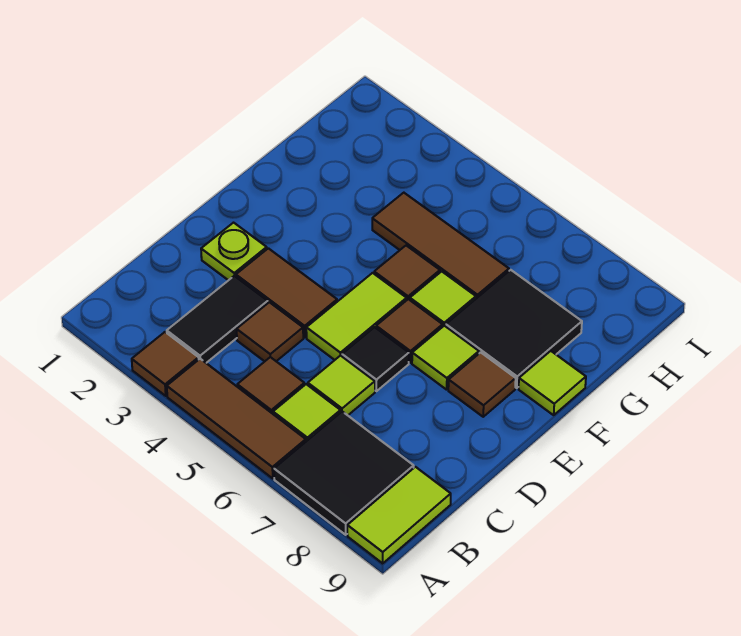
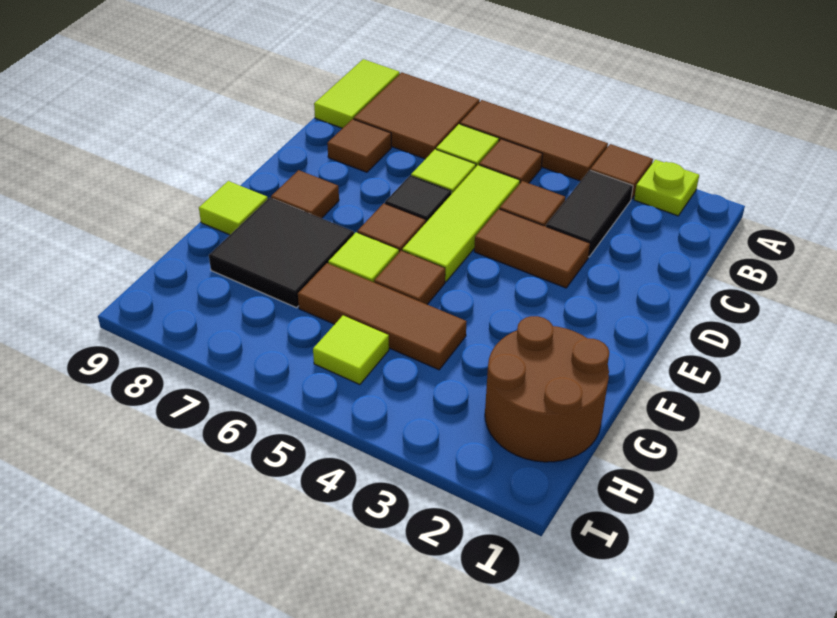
black tile A7:B8 level 1 -> brown tile A7:B8 level 1
none -> brown tile C8 level 1
lime plate D2 level 1 -> lime plate A2 level 1
lime tile D5:E5 level 1 -> lime tile C5:E5 level 1
lime tile E7 level 1 -> lime tile H5 level 1
none -> brown round brick G1:H2 level 1

